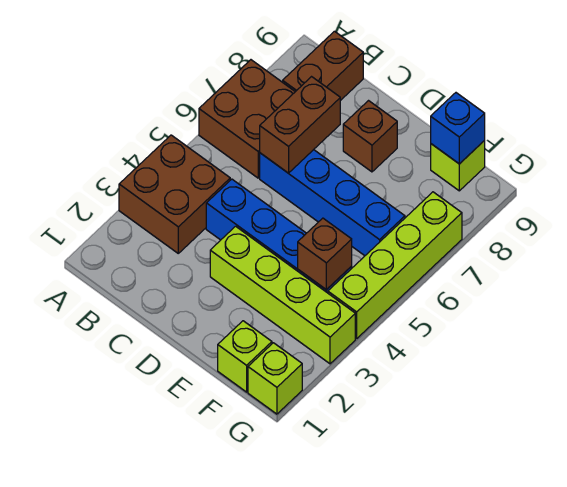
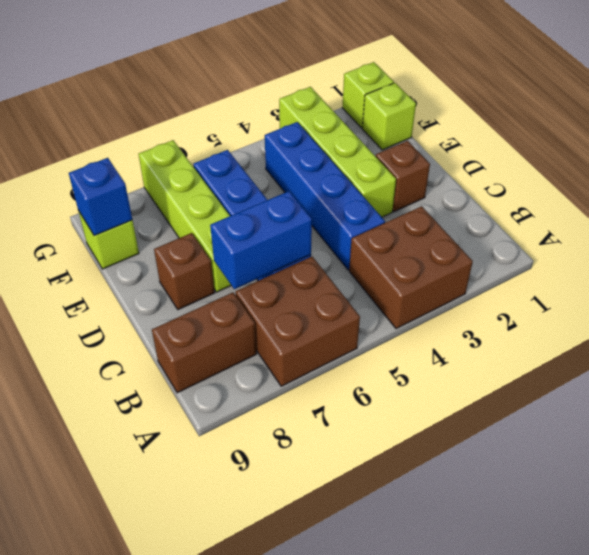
brown brick C6:C7 level 2 -> blue brick C6:C7 level 2
brown brick F4 level 2 -> brown brick D2 level 1
lime brick G4:G7 level 1 -> lime brick D7:G7 level 1

